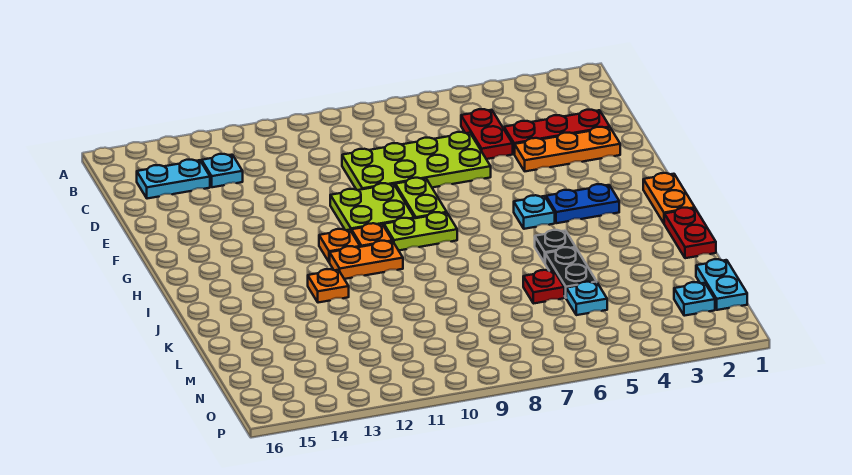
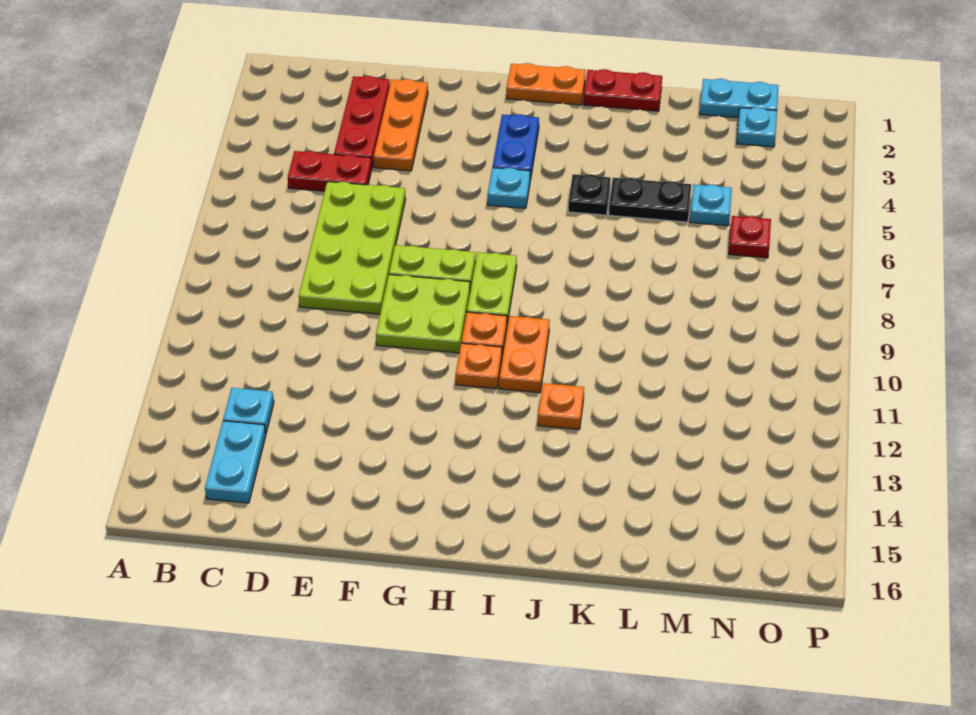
red plate L6 level 1 -> red plate N6 level 1

